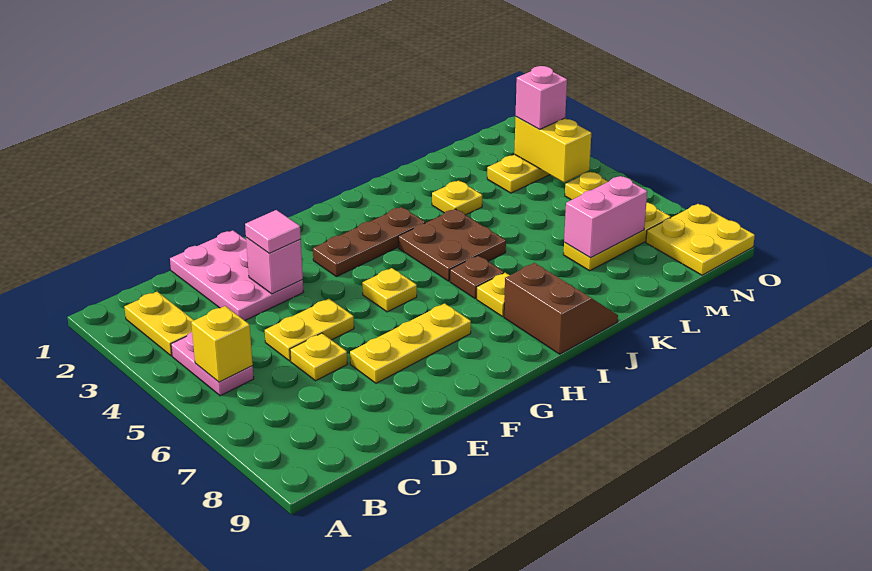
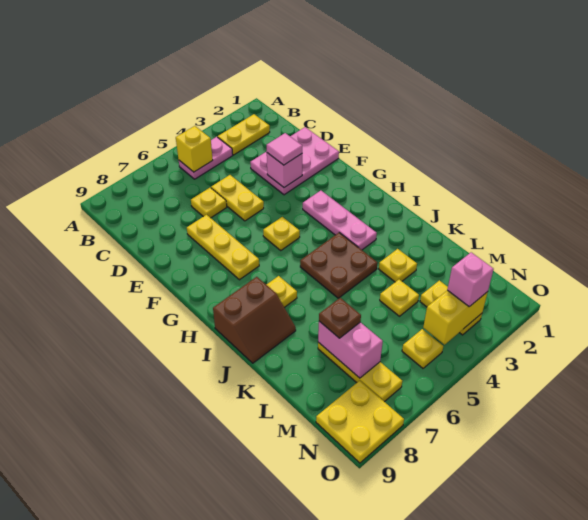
brown plate G3:I3 level 1 -> pink plate G3:I3 level 1
brown plate I6 level 1 -> brown plate L7 level 3
none -> yellow plate L4 level 1

